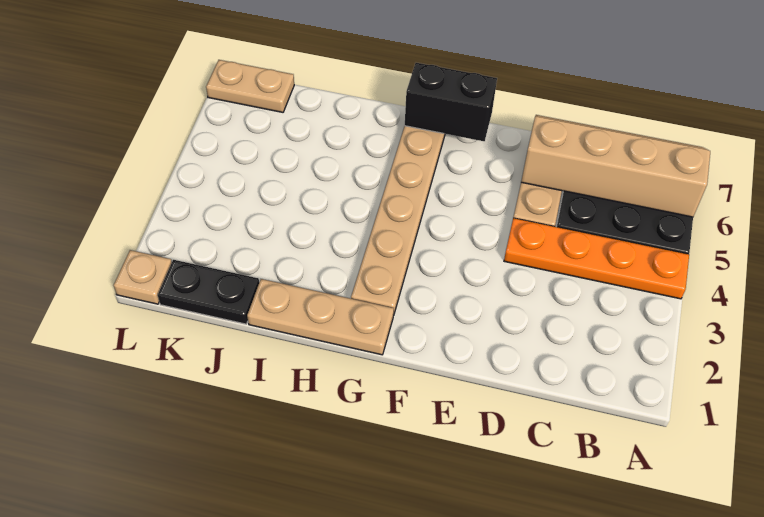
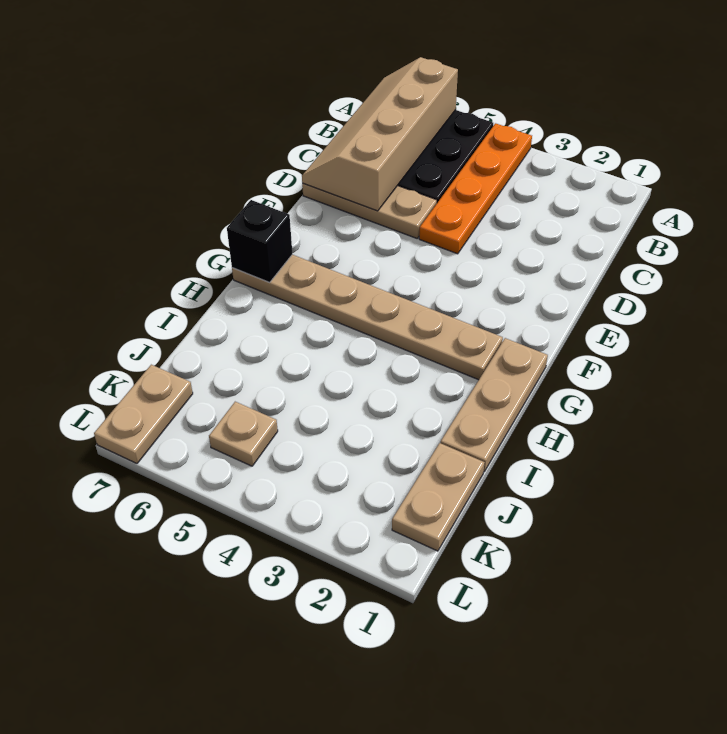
black brick F7:G7 level 2 -> black brick G7 level 2
black plate J1:K1 level 1 -> tan plate J1:K1 level 1
tan plate L1 level 1 -> tan plate K5 level 1

